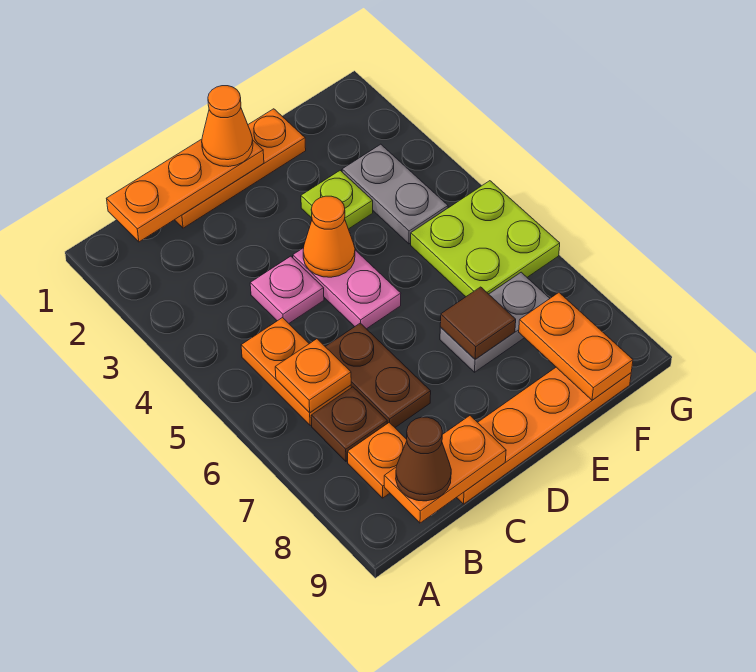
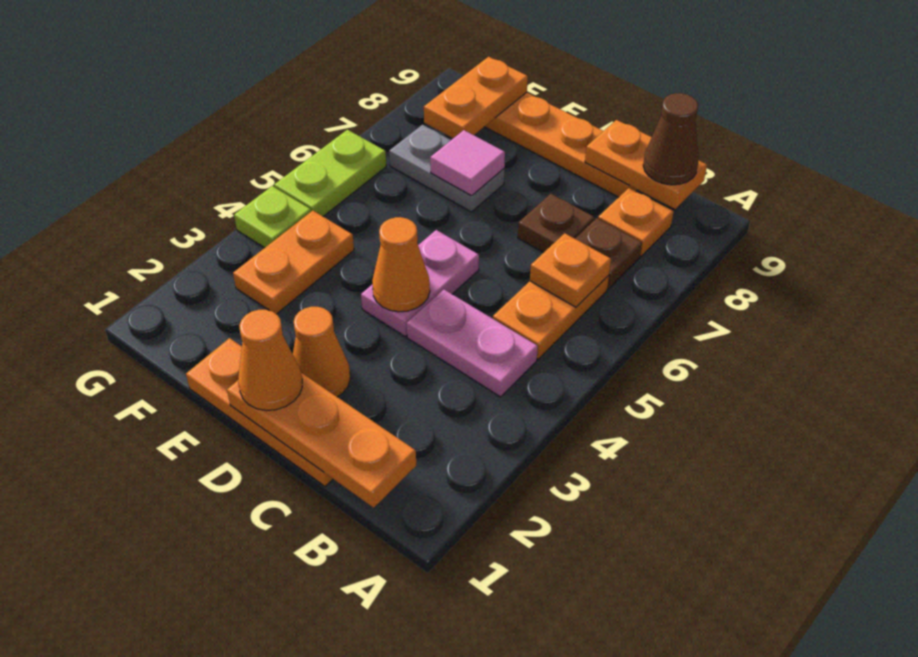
pink plate C4 level 1 -> pink plate B4:C4 level 1
brown plate C6:C7 level 1 -> brown plate C7 level 1
none -> orange cone D2 level 1
lime plate E3 level 1 -> lime plate G4 level 1
brown tile E7 level 2 -> pink tile E7 level 2
grey plate F3:F4 level 1 -> orange plate F3:F4 level 1
lime plate F5:G6 level 1 -> lime plate G5:G6 level 1

